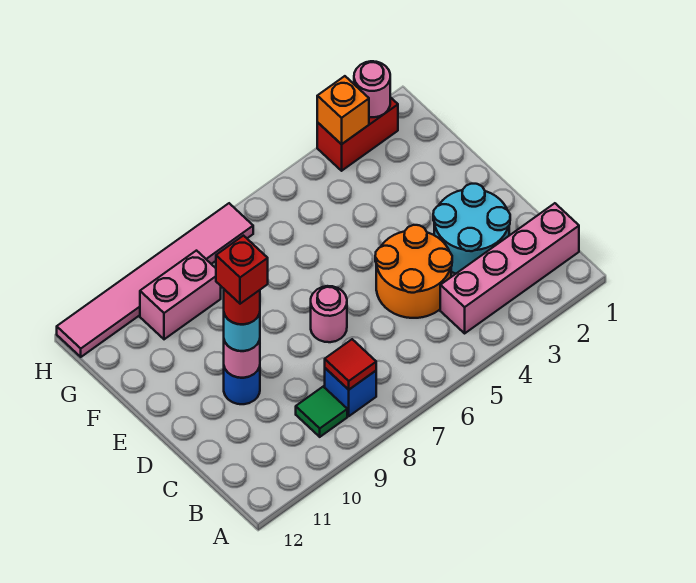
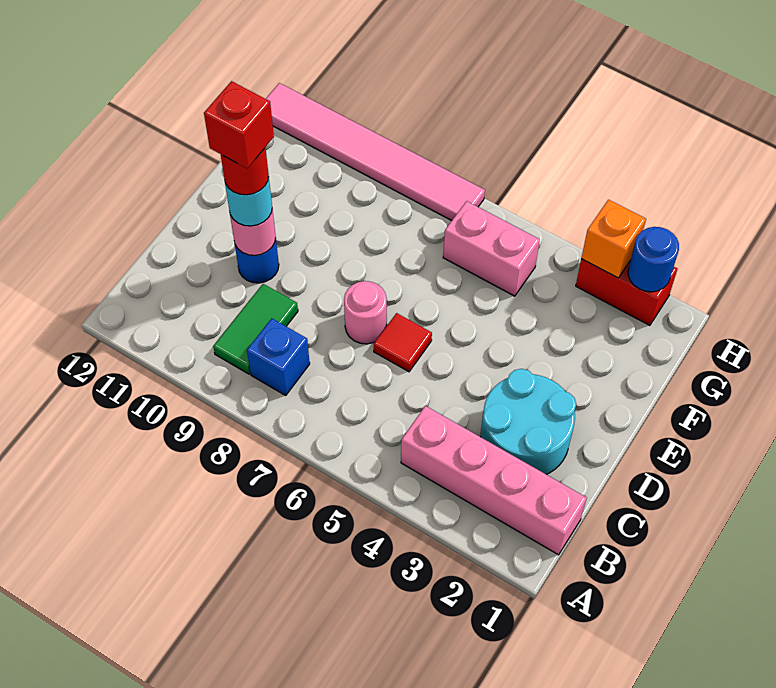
red tile B8 level 2 -> red tile D6 level 1
green tile B9 level 1 -> green tile B9:C9 level 1
orange round brick C4:D5 level 1 -> none
pink brick G9:G10 level 1 -> pink brick G5:G6 level 1
pink round brick H2 level 2 -> blue round brick H2 level 2

